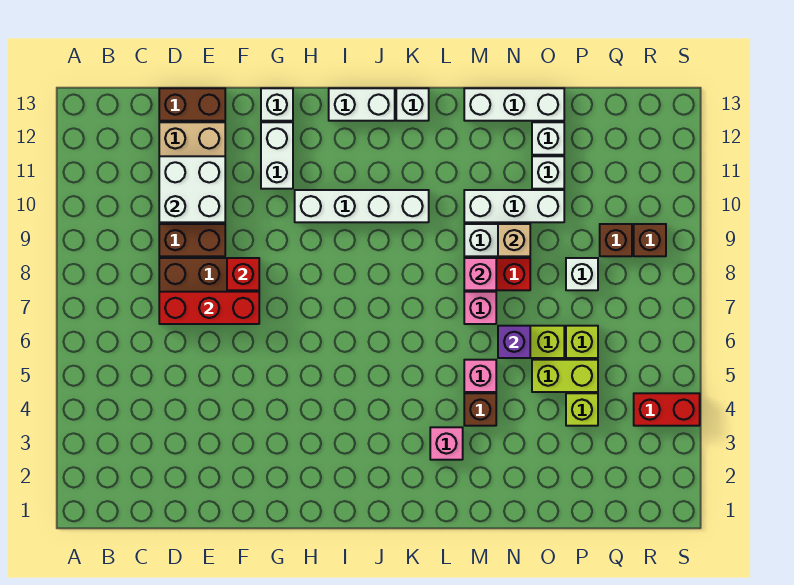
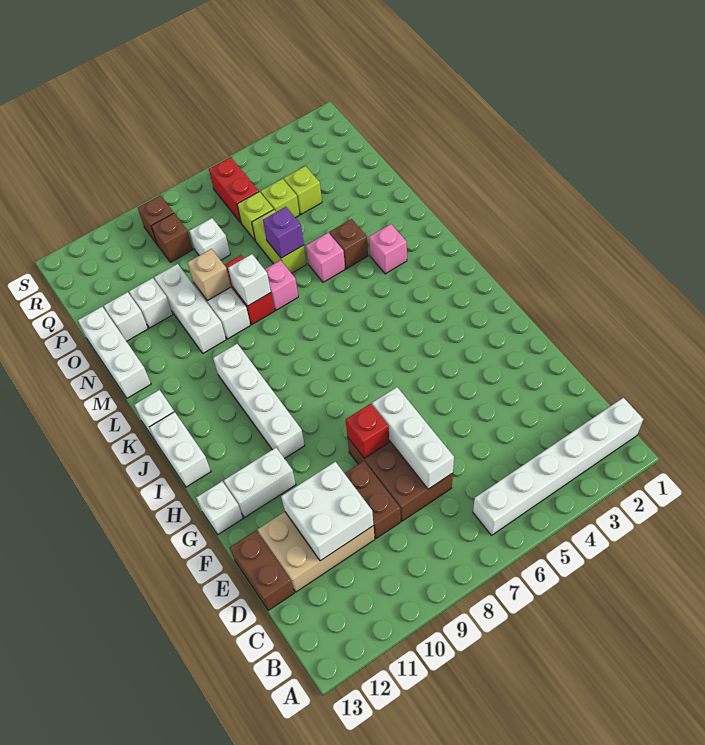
none -> white brick B1:B6 level 1
red brick D7:F7 level 2 -> white brick D7:F7 level 2
pink brick M8 level 2 -> white brick M8 level 2
lime brick O5:P5 level 1 -> lime brick P5 level 1
red brick R4:S4 level 1 -> red brick Q6:R6 level 1

